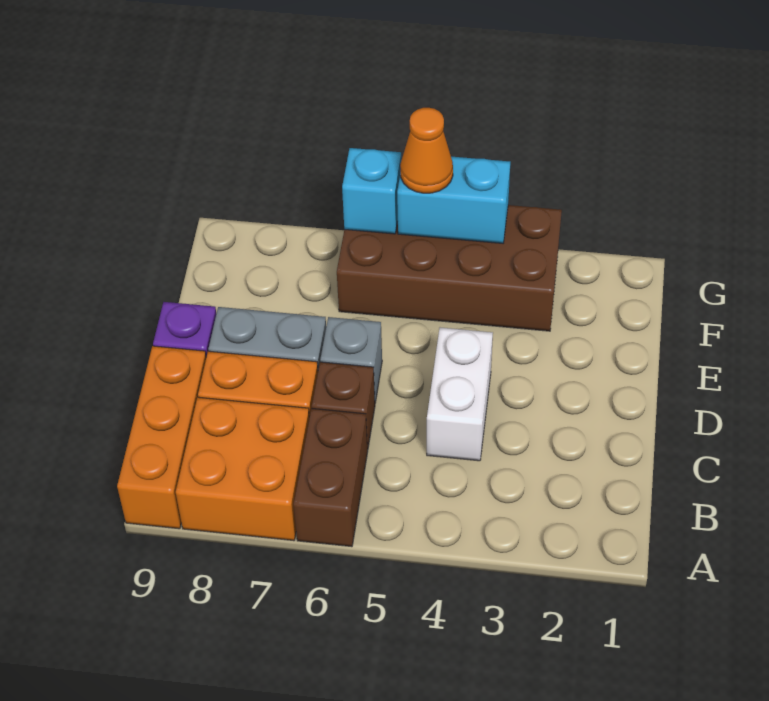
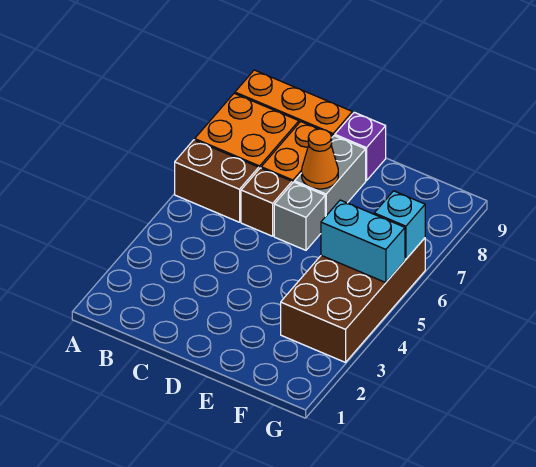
white brick C4:D4 level 1 -> none
cyan brick G4:G5 level 2 -> cyan brick F5:G5 level 2
orange cone G5 level 3 -> orange cone D7 level 2

